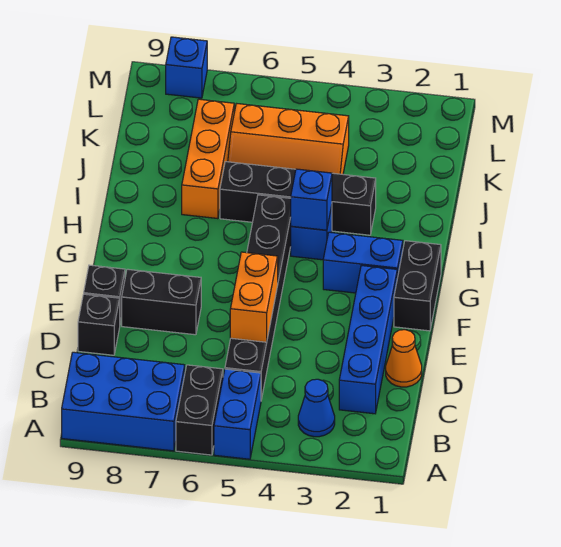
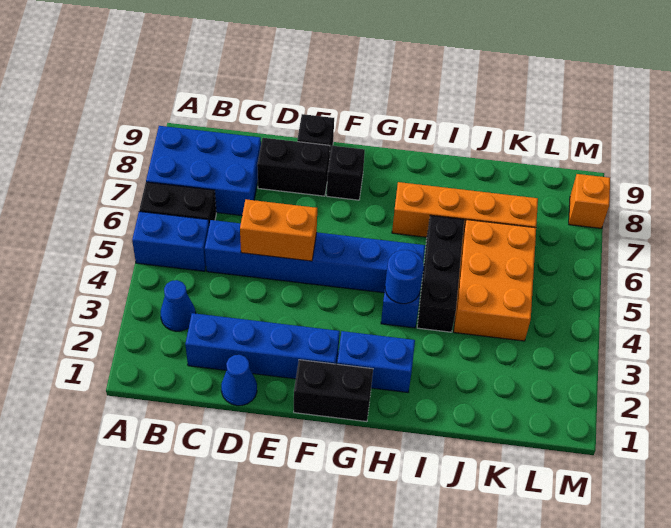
blue brick A7:B9 level 1 -> blue brick A7:C8 level 1
black brick C5:H5 level 1 -> blue brick C5:H5 level 1
orange cone D1 level 1 -> blue cone D1 level 1
black brick D9 level 1 -> black brick F8 level 1
black brick E7:E8 level 1 -> black brick D8:E8 level 1
blue brick G2:G3 level 1 -> blue brick G2:H2 level 1
blue brick H4 level 2 -> blue round brick H4 level 2
black brick I3:I6 level 1 -> black brick I4:I6 level 1
orange brick I7:K7 level 1 -> orange brick H7:K7 level 1
orange slope J4:K6 level 1 top K -> orange brick J4:K6 level 1
blue brick M8 level 1 -> orange brick M8 level 1

